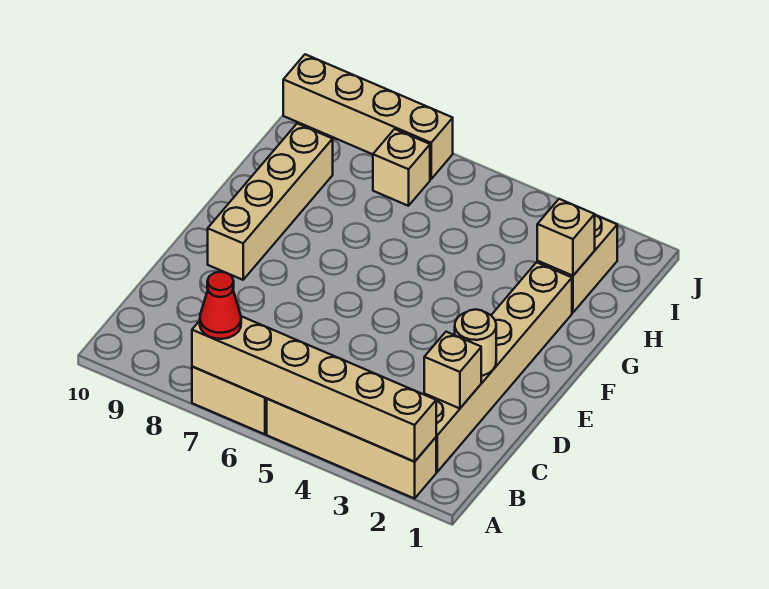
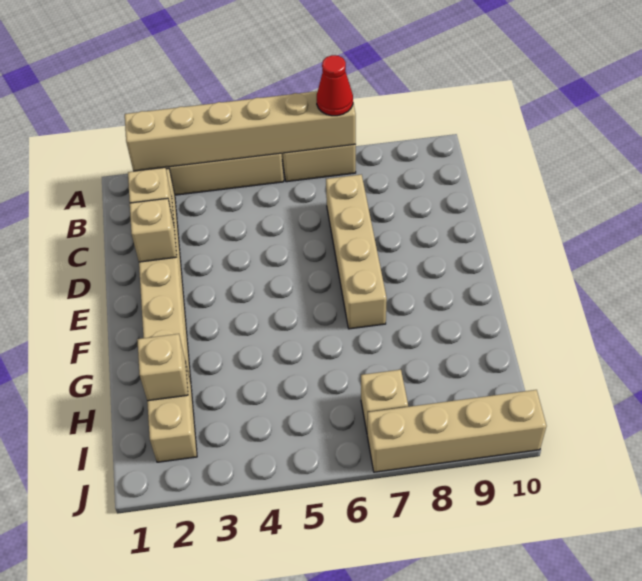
tan round brick D2 level 2 -> tan brick D2 level 2
tan brick E9:H9 level 1 -> tan brick C7:F7 level 1

